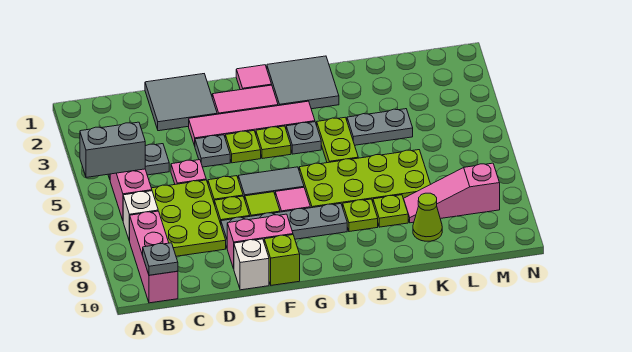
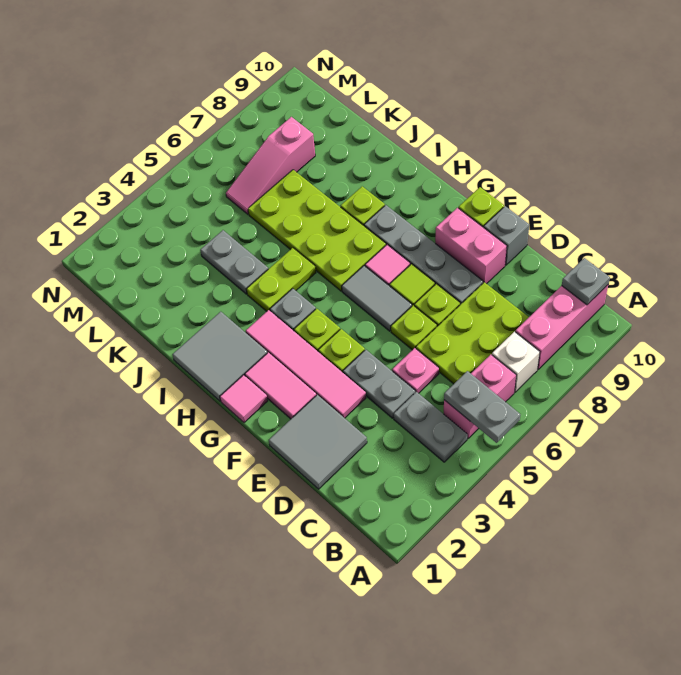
grey brick A5:B5 level 2 -> grey plate A5:B5 level 2
grey plate E4 level 1 -> grey plate D4:E4 level 1
white brick E10 level 1 -> grey brick E10 level 1
lime plate J8 level 1 -> none
pink slope K8:M8 level 1 top M -> pink slope L6:L8 level 1 top 8
lime cone K9 level 1 -> none

